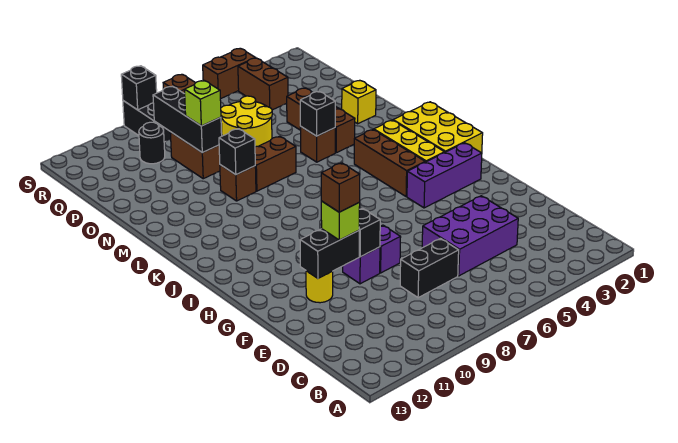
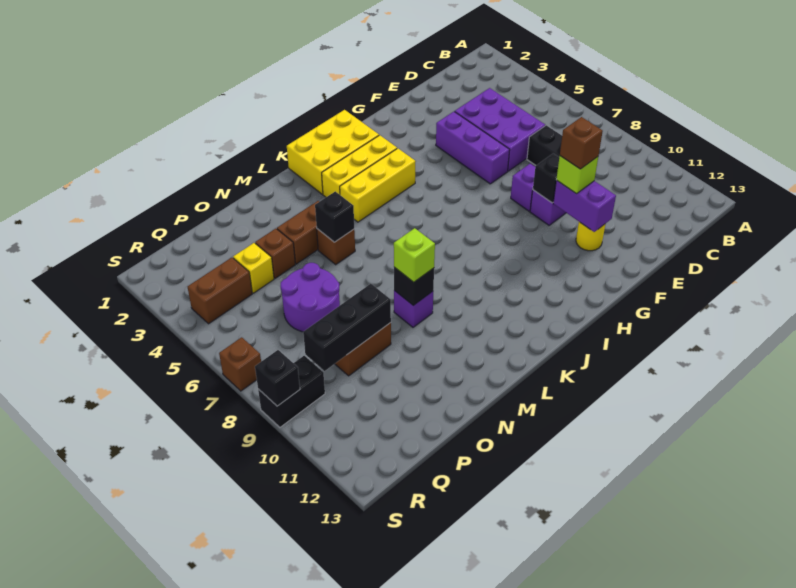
black brick F10:F11 level 2 -> purple brick F10:F11 level 2
purple brick H2:H4 level 1 -> purple brick F4:F6 level 1
brown brick I4:K4 level 1 -> yellow brick I4:K4 level 1
brown brick M7:M8 level 1 -> none
brown brick M9 level 1 -> purple brick M9 level 1
yellow brick N2 level 1 -> yellow brick P4 level 1
yellow round brick O6:P7 level 1 -> purple round brick O6:P7 level 1
lime brick O9 level 3 -> lime brick M9 level 3
black round brick Q10 level 1 -> none
brown brick S4:S5 level 1 -> none

